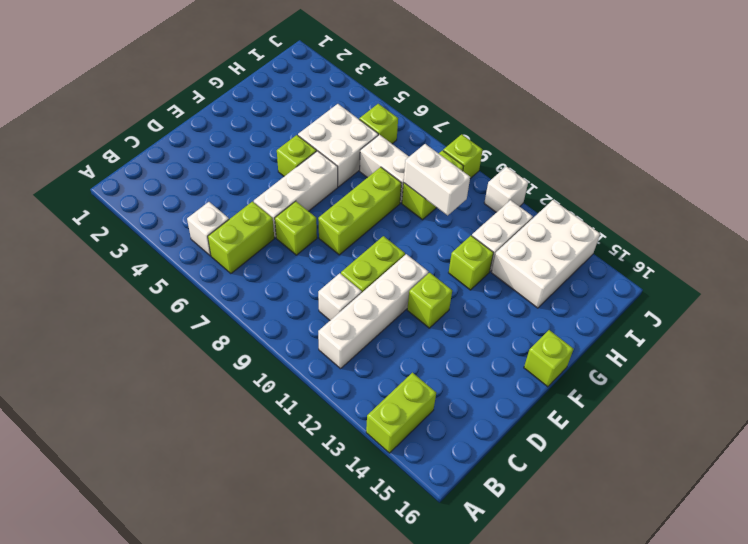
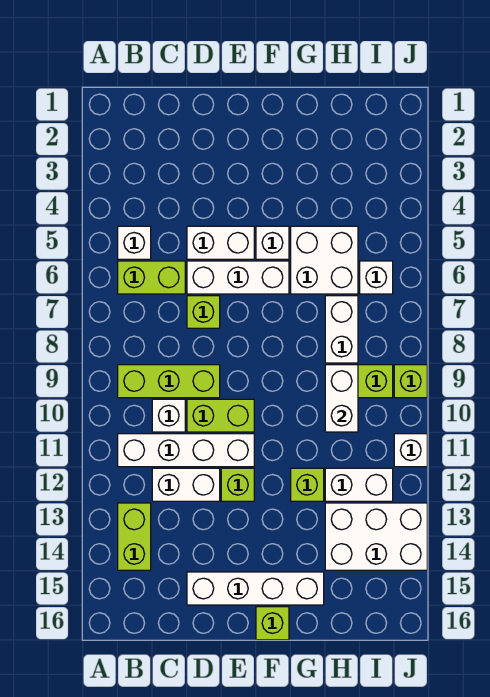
lime brick A14:B14 level 1 -> lime brick B13:B14 level 1
none -> white brick C12:D12 level 1
none -> white brick D5:E5 level 1
none -> white brick D15:G15 level 1
lime brick E8:G8 level 1 -> lime brick B9:D9 level 1
lime brick F5 level 1 -> white brick F5 level 1
lime brick I6 level 1 -> white brick I6 level 1

